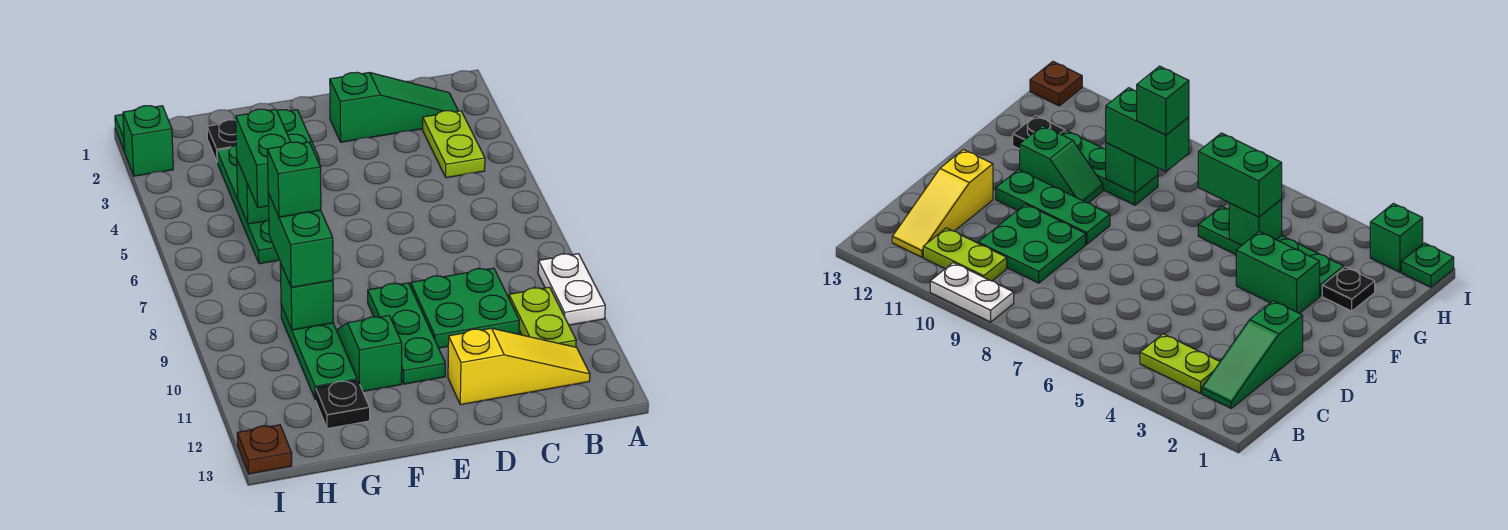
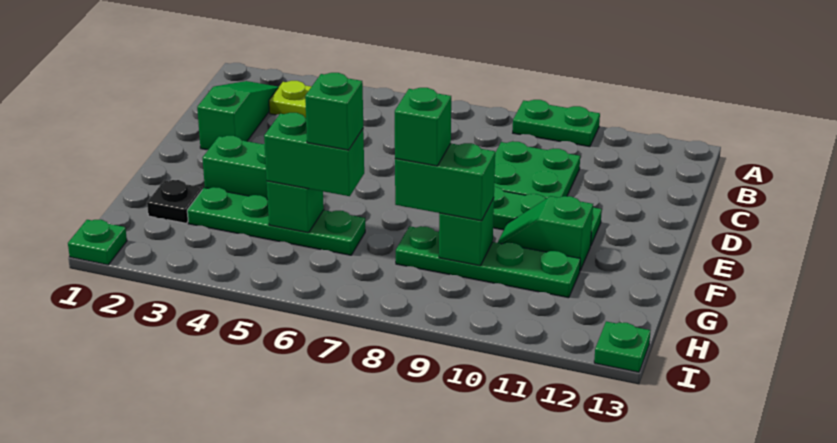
white plate A9:A10 level 1 -> green plate A9:A10 level 1
lime plate B10:B11 level 1 -> none
yellow slope B12:D12 level 1 top D -> none
green plate G9:G11 level 1 -> green plate G8:G11 level 1
black plate G12 level 1 -> none
green brick I2 level 1 -> green brick G6 level 4
brown plate I13 level 1 -> green plate I13 level 1

